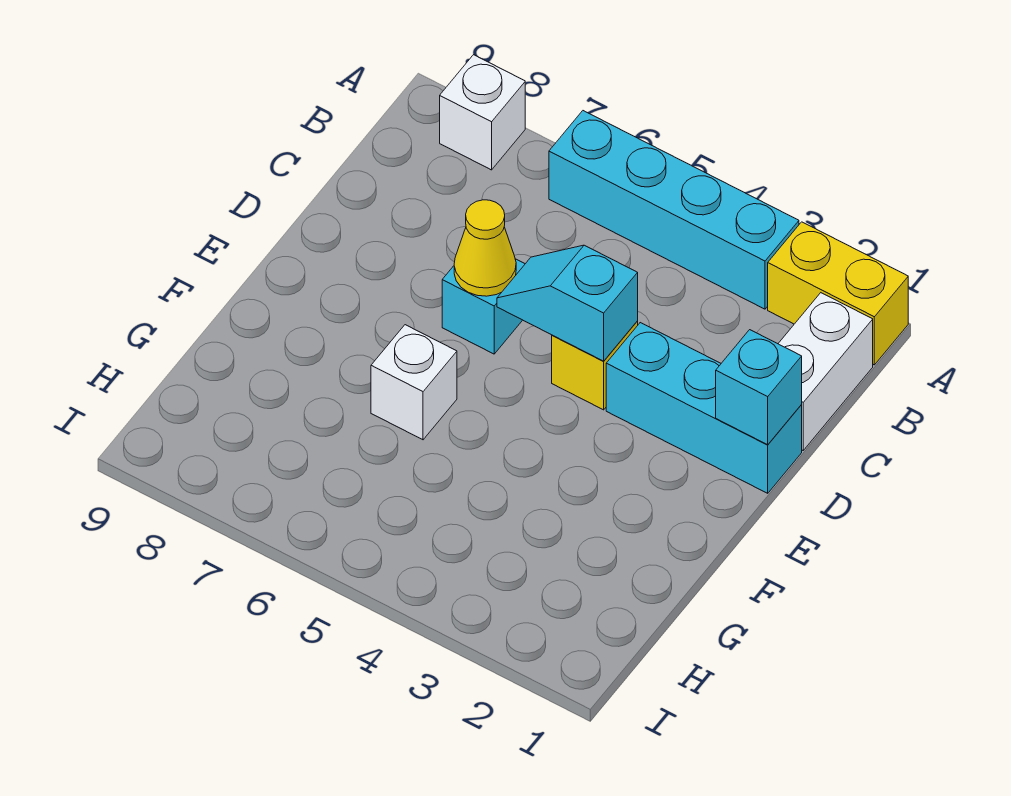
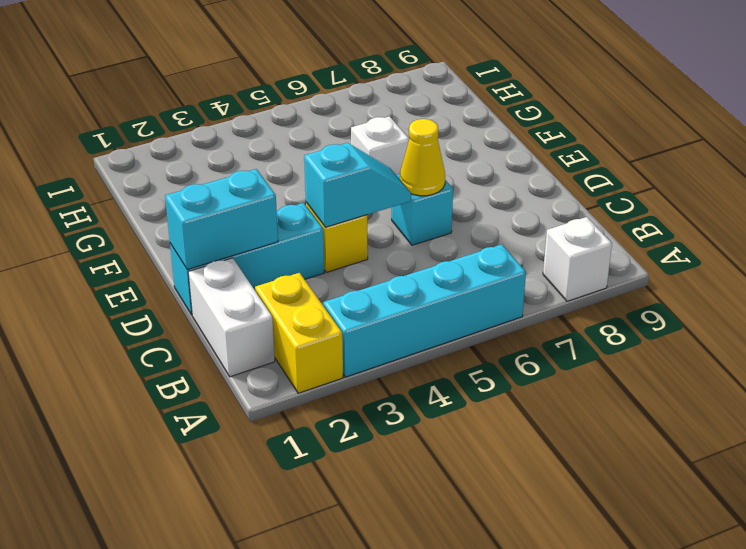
yellow brick A1:A2 level 1 -> yellow brick A2:B2 level 1
cyan brick D1 level 2 -> cyan brick D1:D2 level 2

